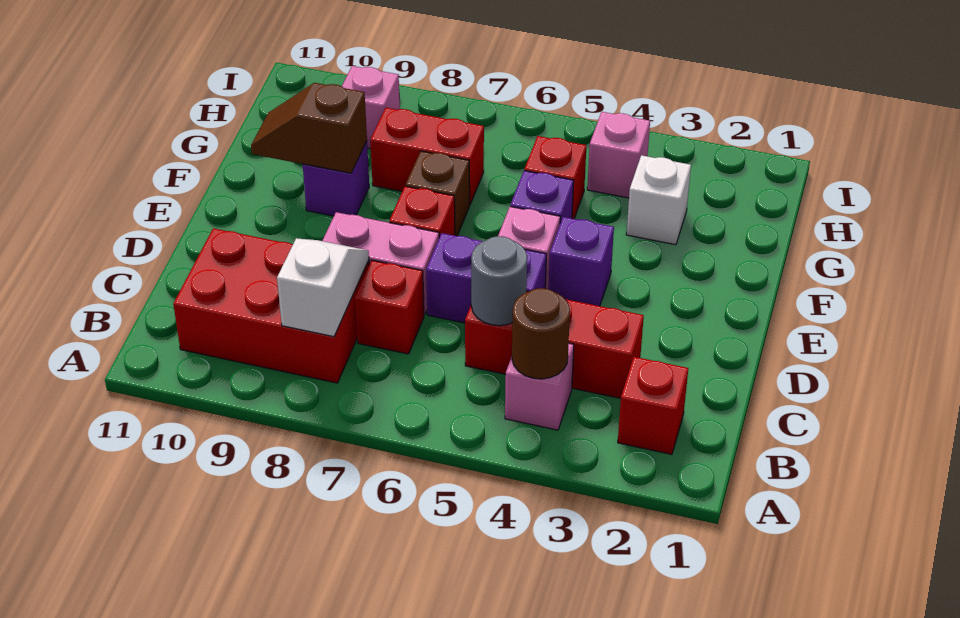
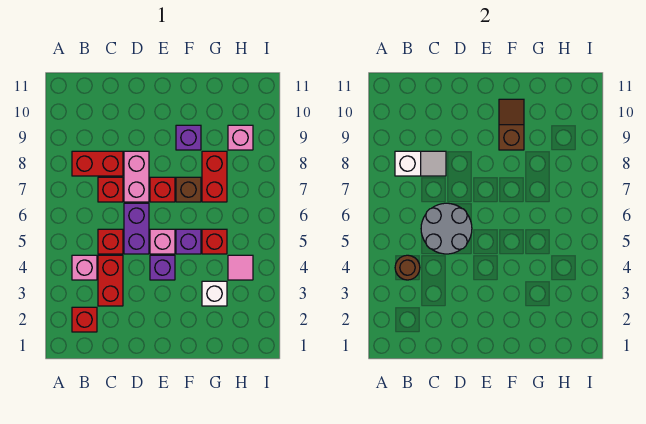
red brick B8:C10 level 1 -> red brick B8:C8 level 1
grey round brick C5 level 2 -> grey round brick C5:D6 level 2
pink brick H4 level 1 -> pink tile H4 level 1

